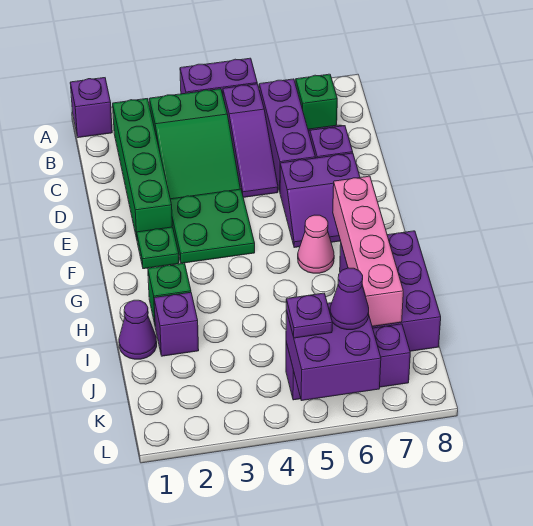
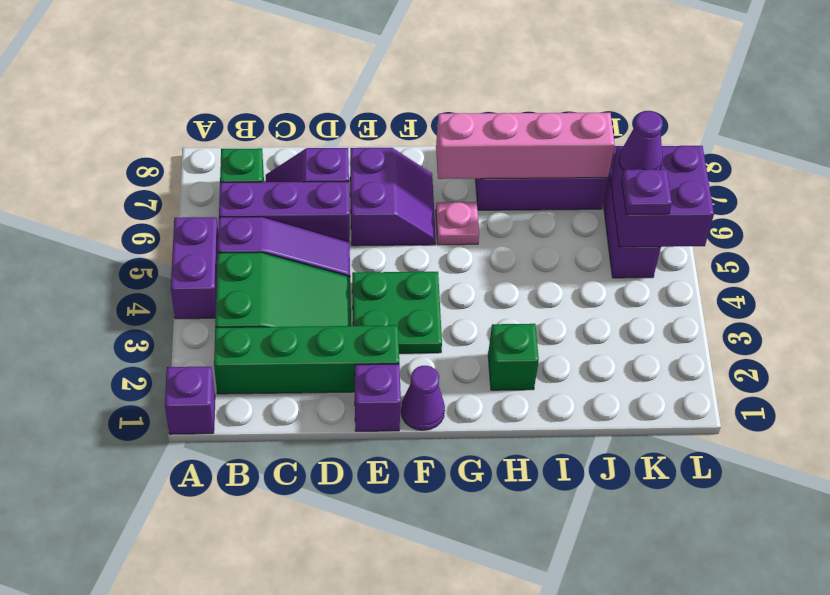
green plate F2 level 1 -> none
pink cone G6 level 1 -> pink plate G6 level 1
purple cone I1 level 1 -> purple cone F1 level 1
purple brick I2 level 1 -> purple brick E1 level 1

